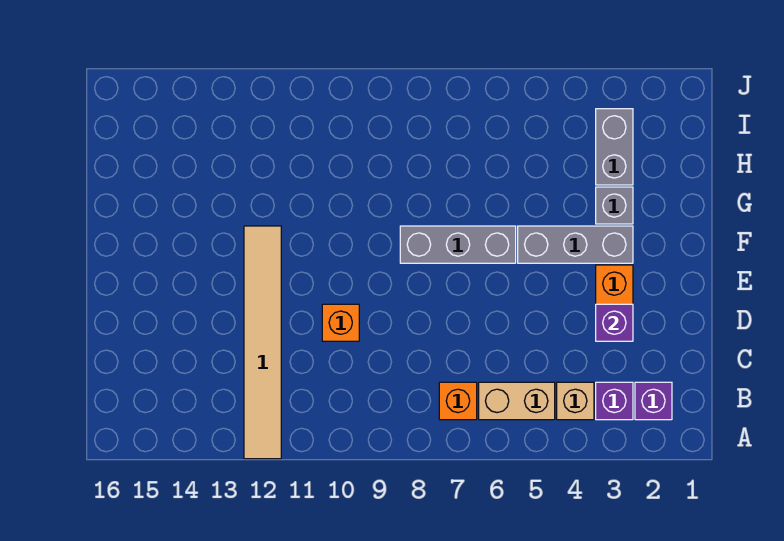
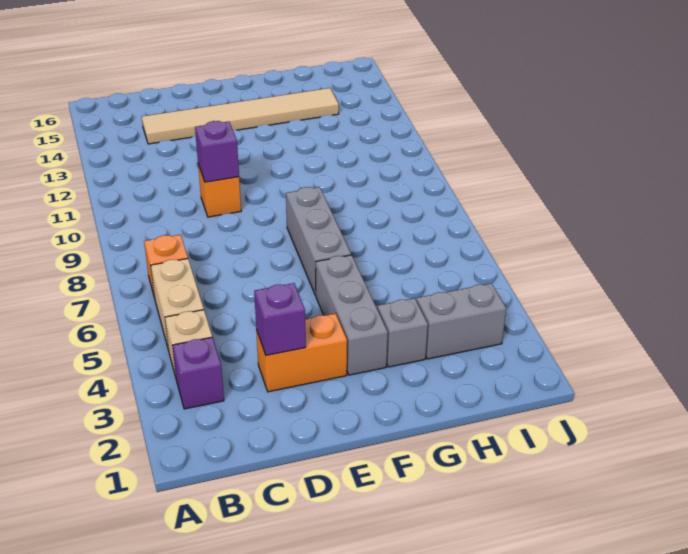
tan tile A12:F12 level 1 -> tan tile C14:H14 level 1
purple brick B2 level 1 -> purple brick D10 level 2

